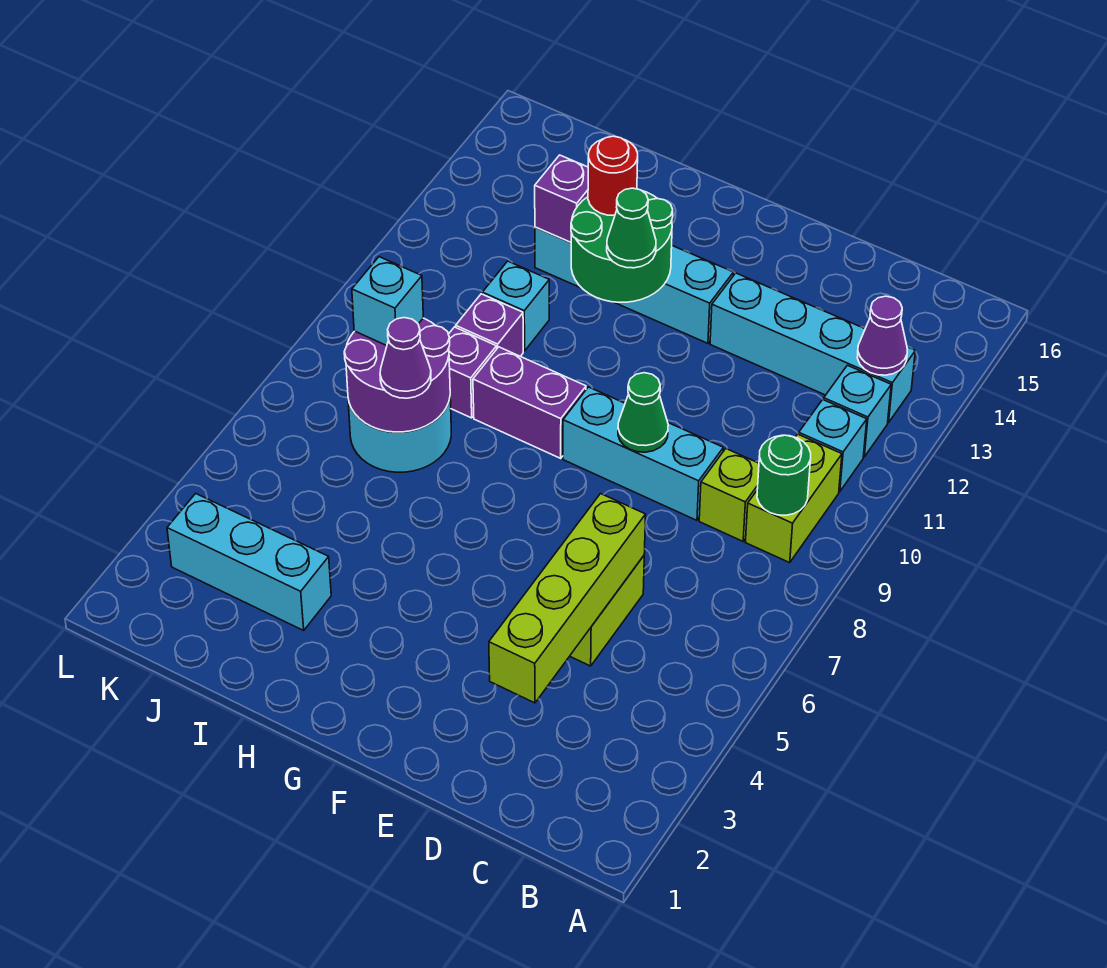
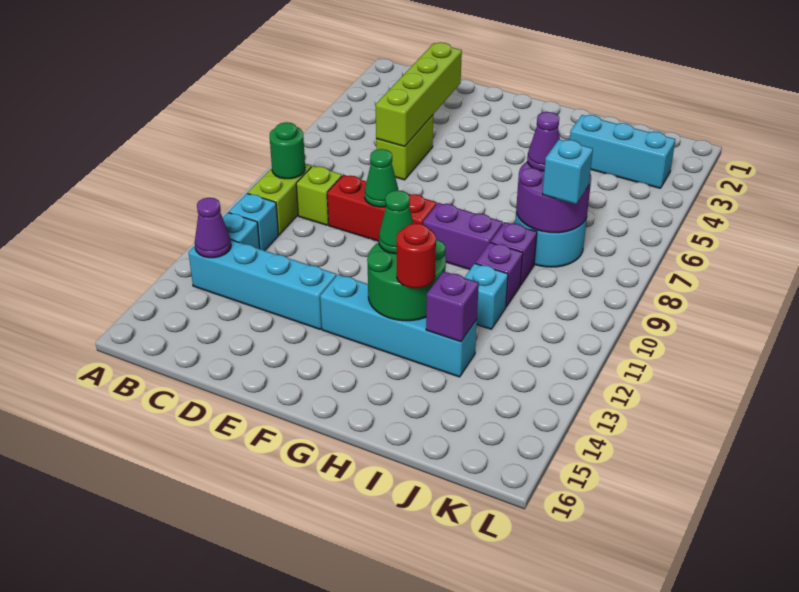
cyan brick D9:F9 level 1 -> red brick D9:F9 level 1

